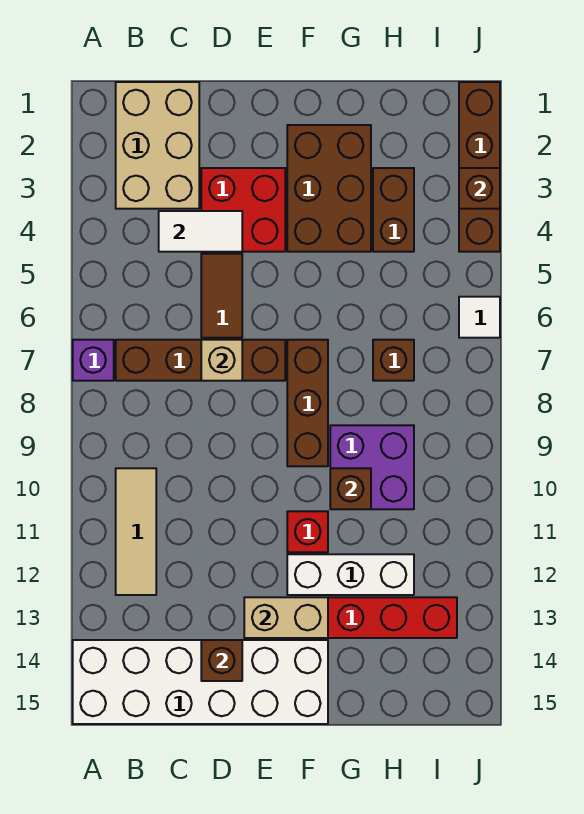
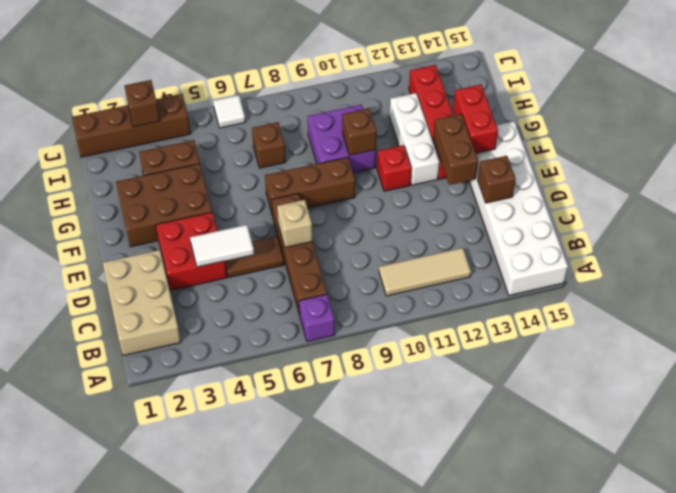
tan brick B1:C3 level 1 -> tan brick B1:D2 level 1
white tile C4:D4 level 2 -> white tile D4:D5 level 2
tan brick E13:F13 level 2 -> brown brick E13:F13 level 2
none -> red brick F14:G14 level 2

